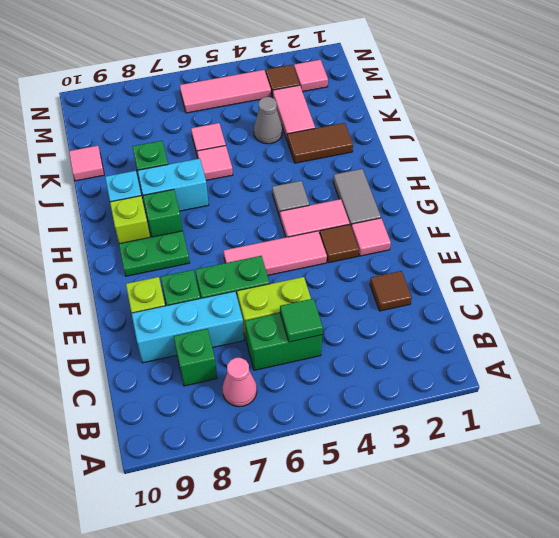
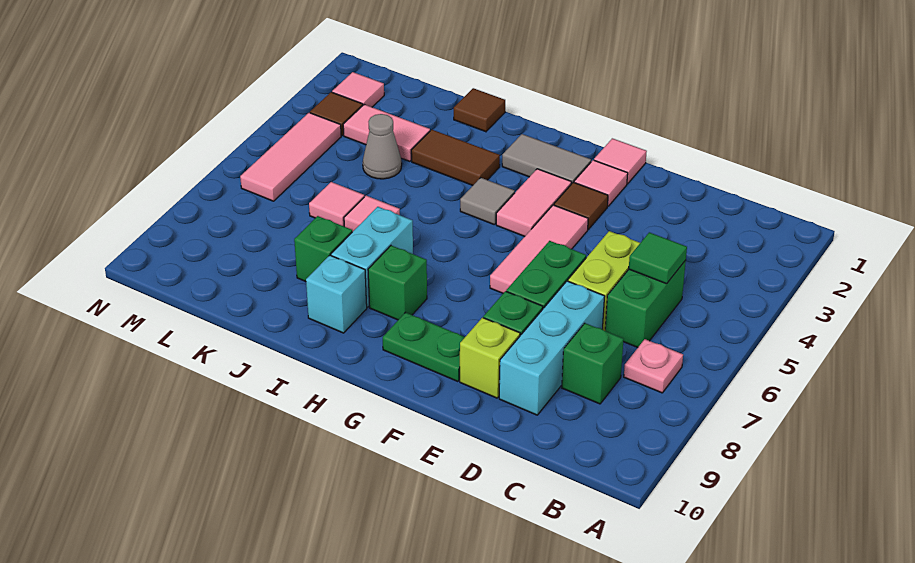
pink cone B7 level 1 -> pink plate B7 level 1
brown tile D2 level 1 -> brown tile J1 level 1
green plate G8:G9 level 1 -> green plate F9:G9 level 1
lime brick H9 level 1 -> none
brown tile J2:J3 level 1 -> brown tile I3:J3 level 1
pink tile K10 level 1 -> pink tile F1 level 1

